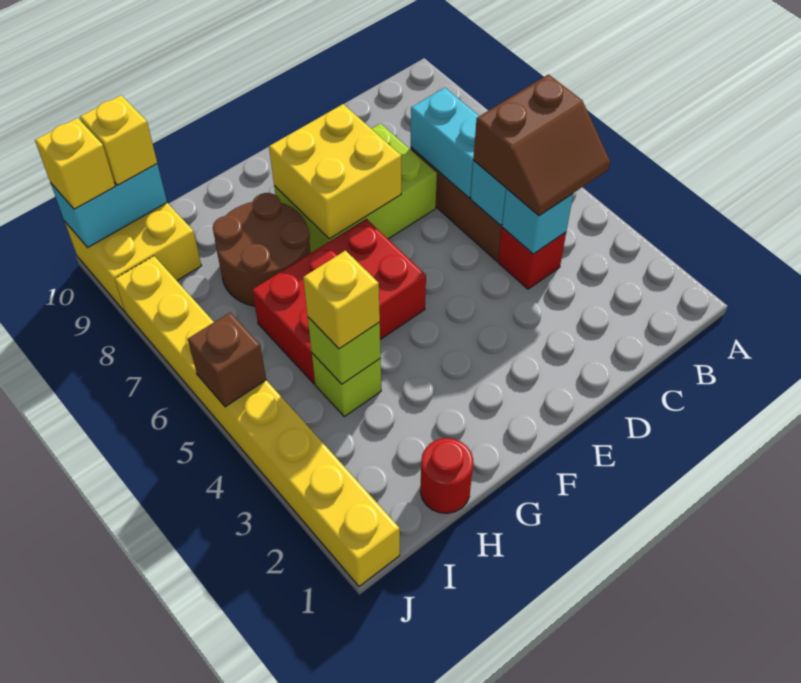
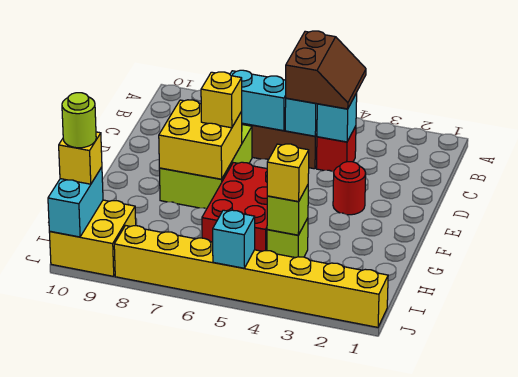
brown round brick G7:H8 level 1 -> none
red round brick H1 level 1 -> red round brick E3 level 1
none -> lime round brick I10 level 4
brown brick J5 level 2 -> cyan brick J5 level 2
yellow brick J10 level 3 -> yellow brick E7 level 3

